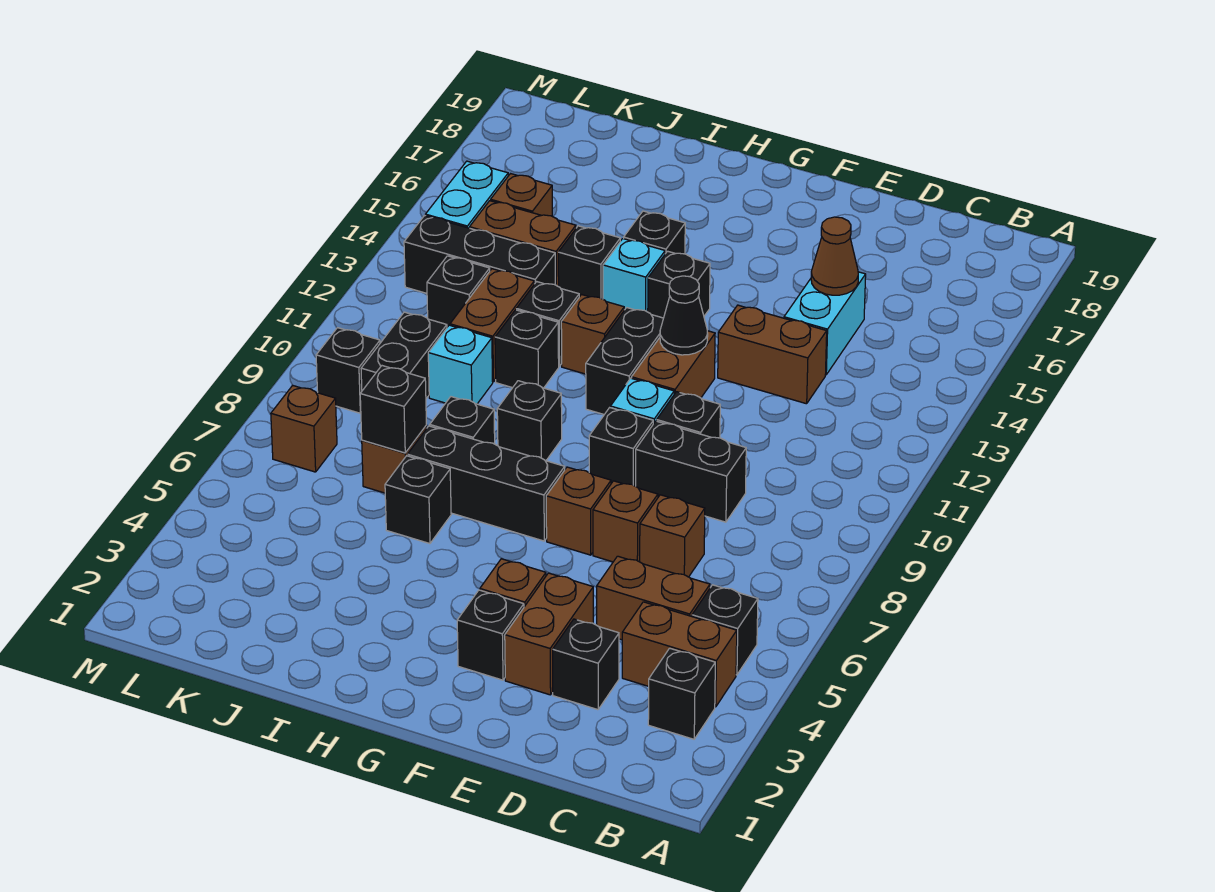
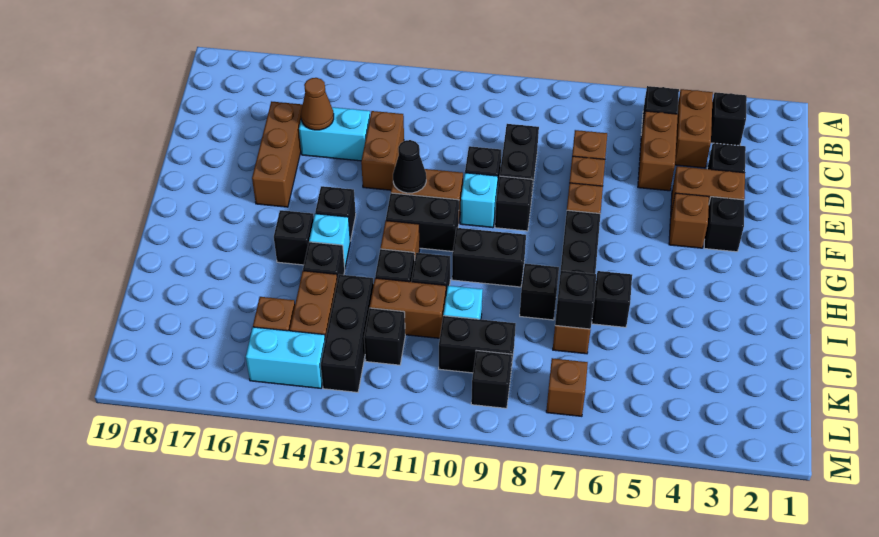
none -> brown brick D16:F16 level 1
black brick H9 level 1 -> black brick H9:H10 level 1

